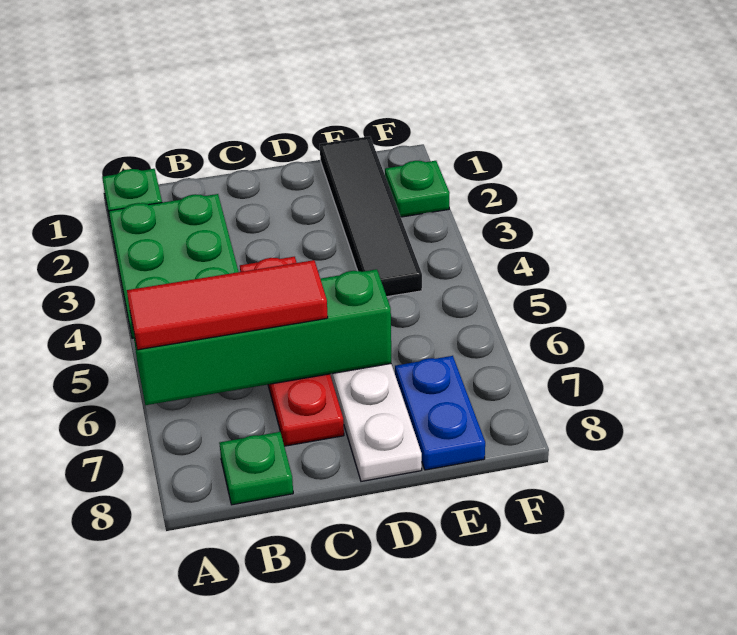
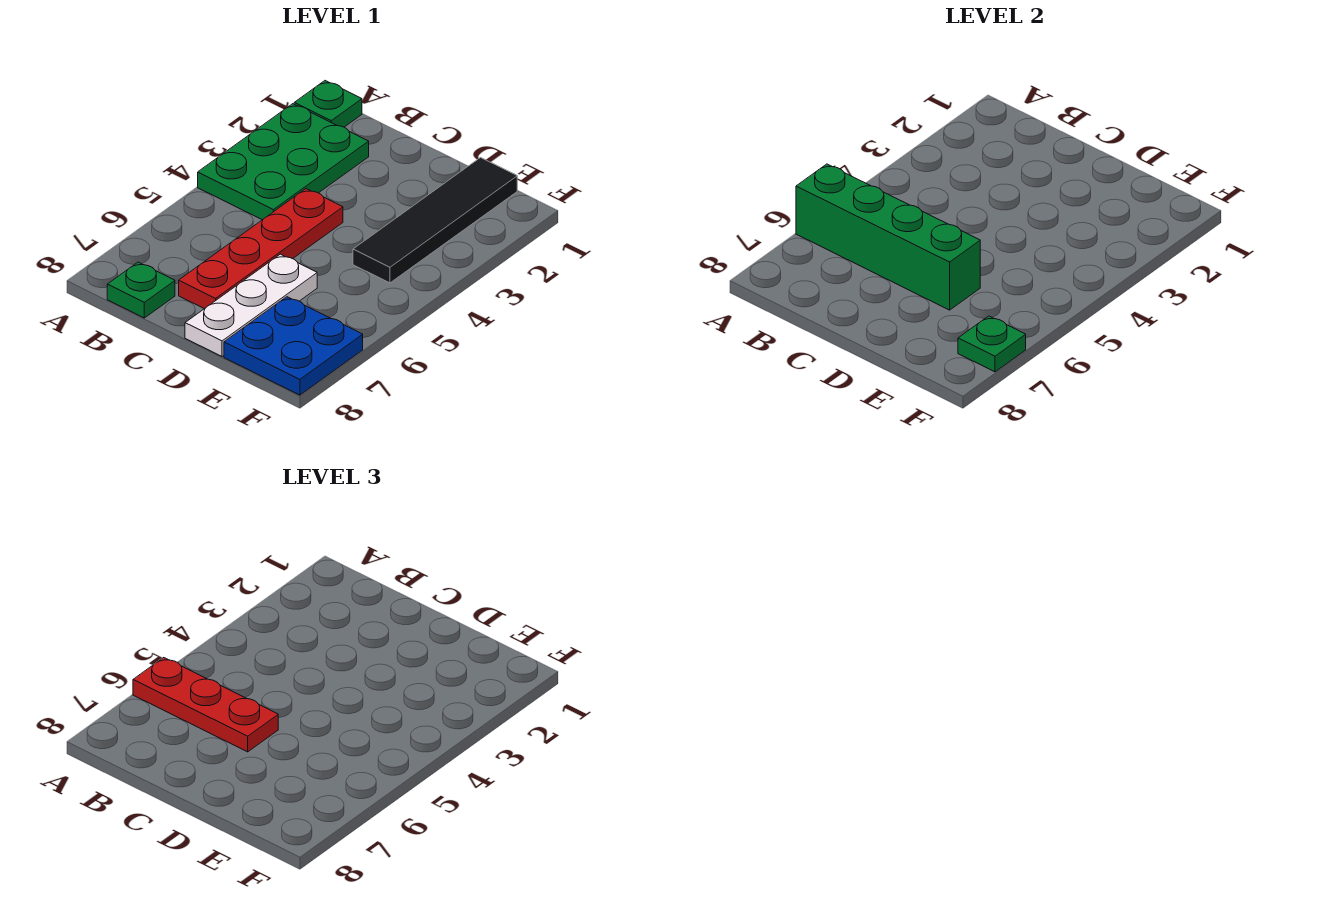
red tile A6:C6 level 3 -> red plate A6:C6 level 3
blue plate E7:E8 level 1 -> blue plate E7:F8 level 1
green plate F2 level 1 -> green plate F7 level 2

